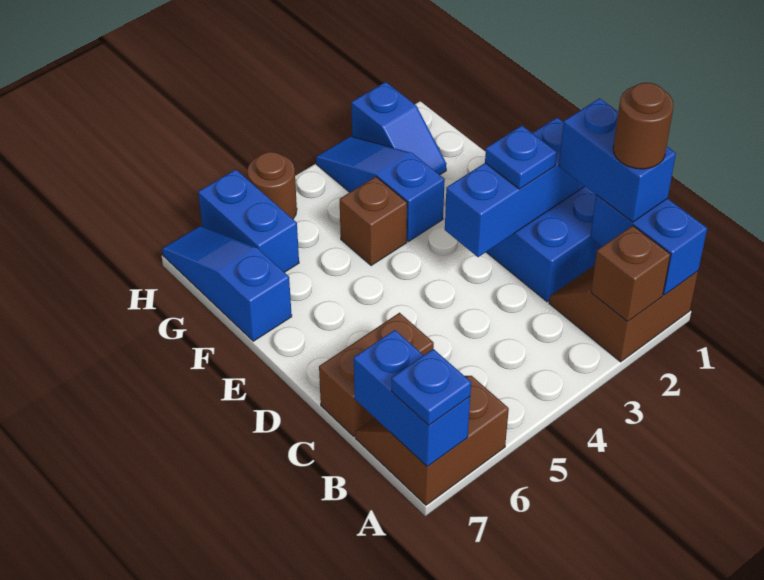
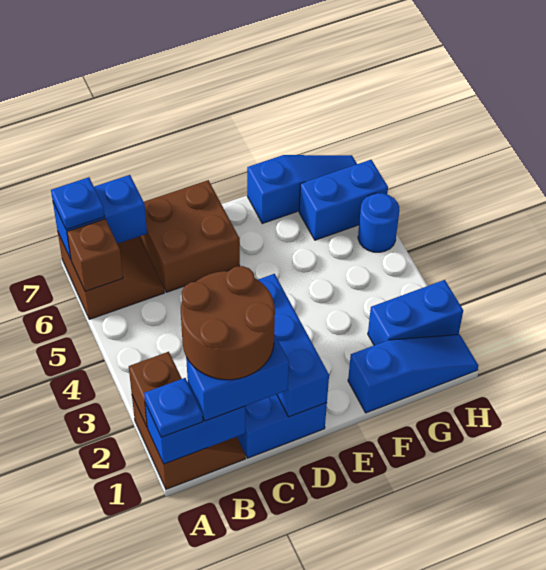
brown round brick B1 level 4 -> brown round brick B1:C2 level 4
brown brick C6:C7 level 1 -> brown brick C6:D7 level 1
blue plate D2 level 3 -> blue plate A1 level 3
blue slope F3:H3 level 1 top F -> blue slope F1:H1 level 1 top F
brown brick F4 level 1 -> brown brick A6 level 2
blue slope G2:H2 level 1 top H -> blue brick G2:H2 level 1
brown round brick H5 level 1 -> blue round brick H5 level 1

